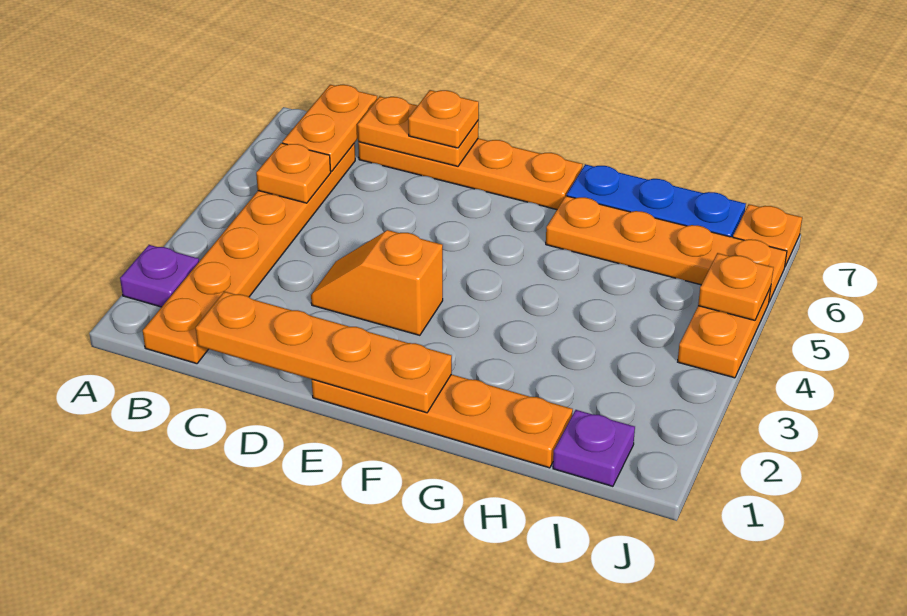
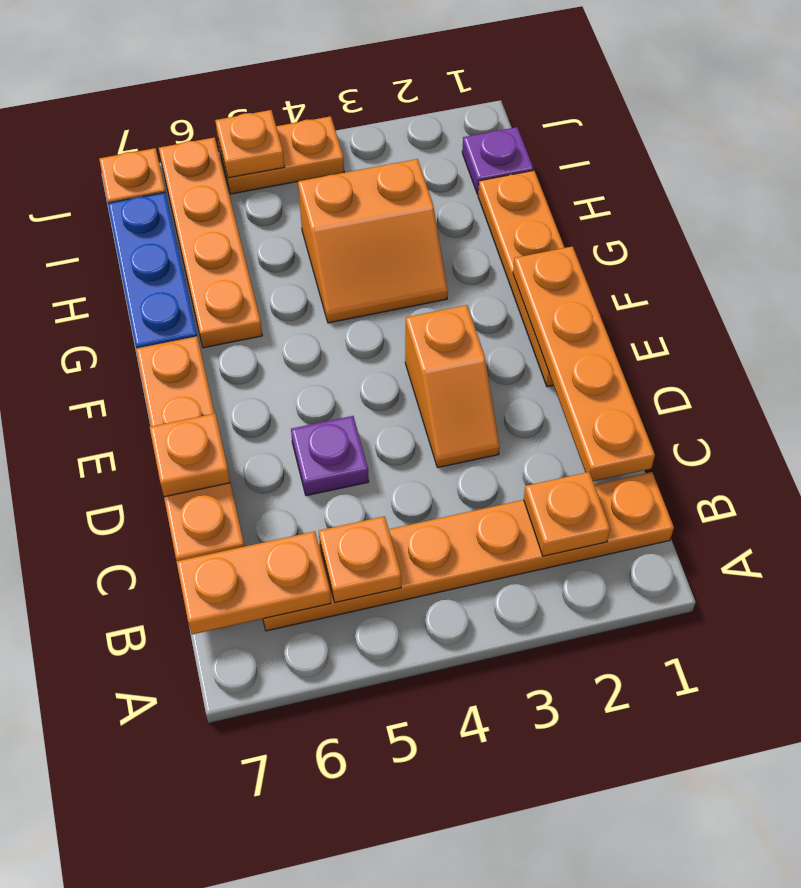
purple plate A2 level 1 -> purple plate D5 level 1
none -> orange plate B2 level 2
none -> orange slope G3:H4 level 1 top H

